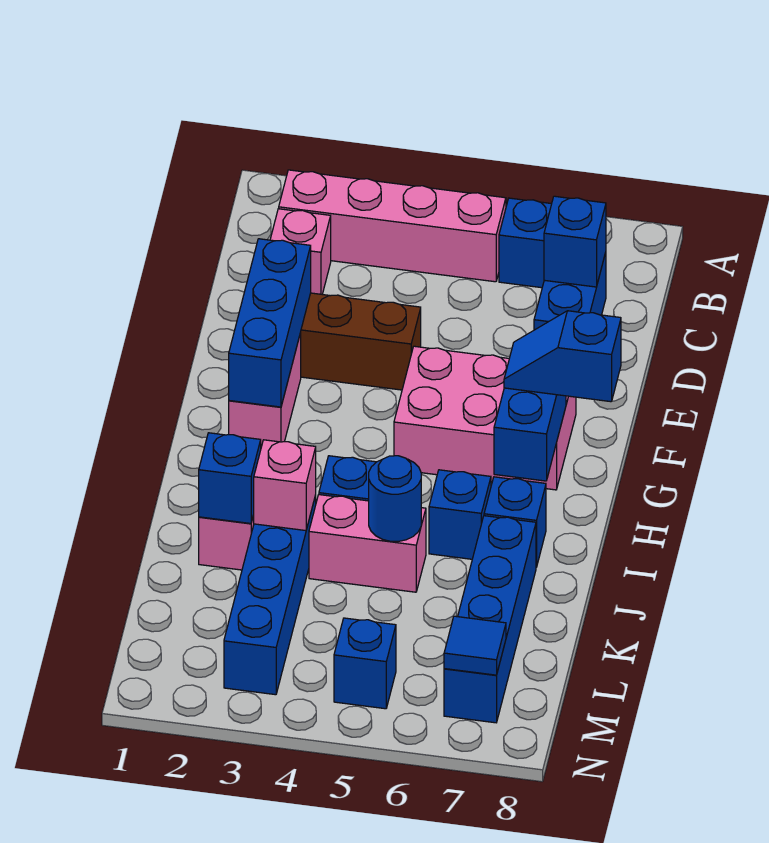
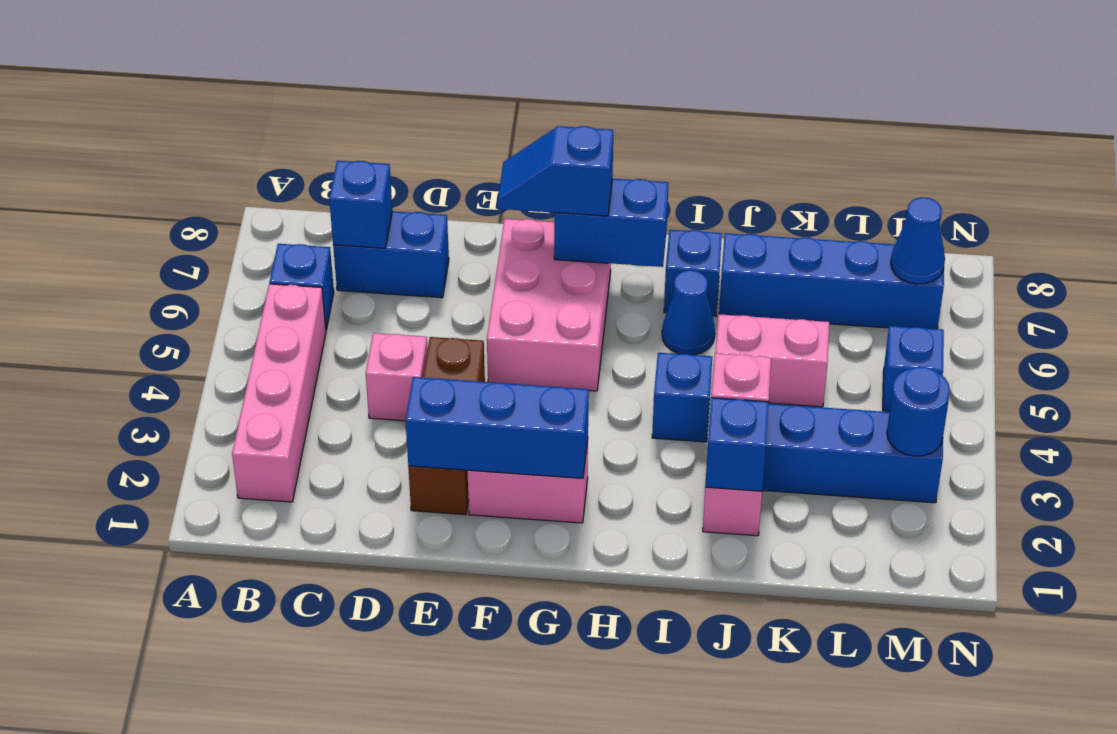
pink brick C2 level 1 -> pink brick D4 level 1
blue slope G7:G8 level 3 top 8 -> blue slope F7:G7 level 3 top G
blue brick I6 level 1 -> blue cone I6 level 1
pink brick J4:J5 level 1 -> pink brick J5:K5 level 1
blue round brick J5 level 2 -> blue round brick M3 level 2
blue tile M7 level 2 -> blue cone M7 level 2

